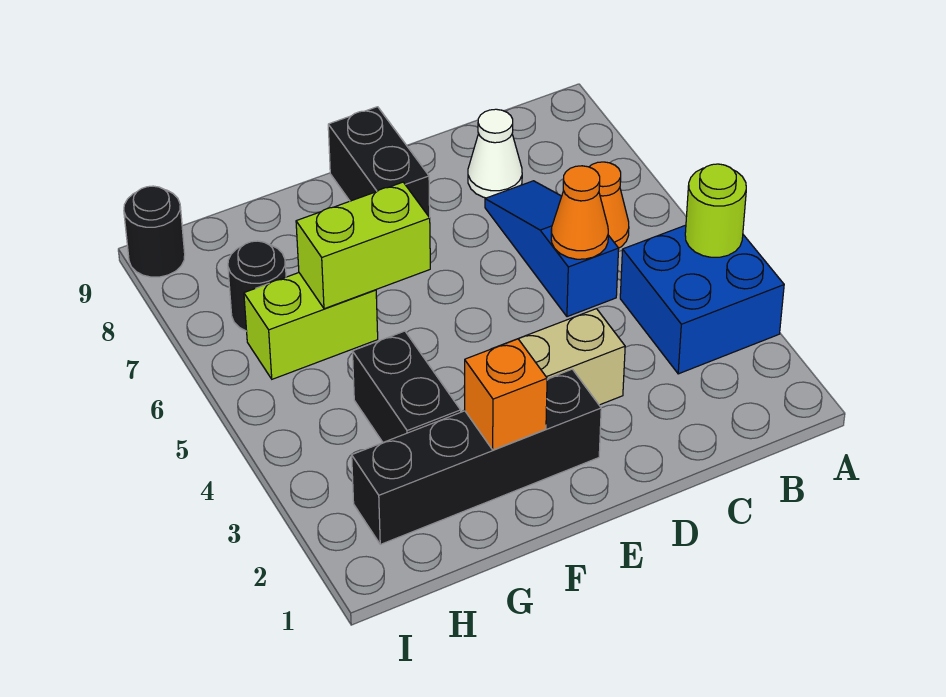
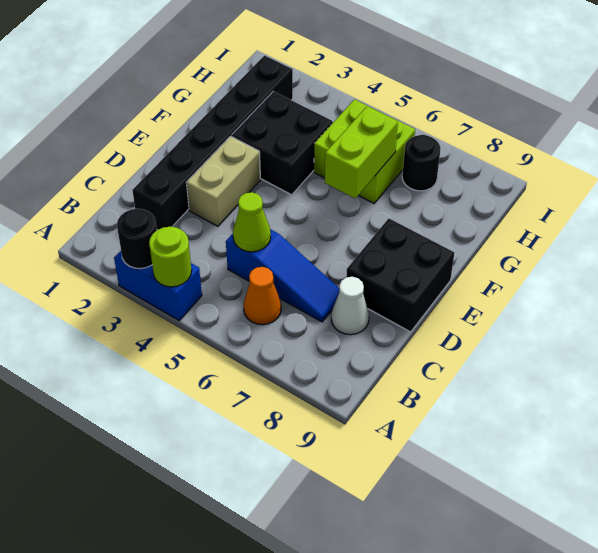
blue brick A3:B4 level 1 -> blue brick A3:A4 level 1
orange cone C5 level 2 -> lime cone C5 level 2
black brick E2:H2 level 1 -> black brick C2:H2 level 1
black brick E8:E9 level 1 -> black brick D8:E9 level 1
orange brick F2 level 2 -> none
black brick G3:G4 level 1 -> black brick F3:G4 level 1
lime brick G6:H6 level 1 -> lime brick G5:H6 level 1
black round brick I9 level 1 -> black round brick A3 level 2

